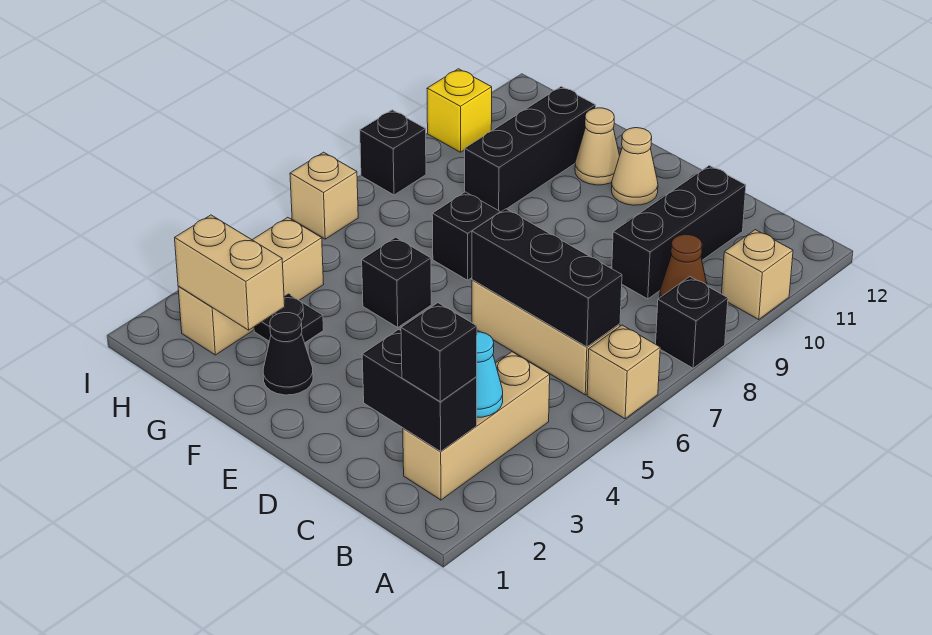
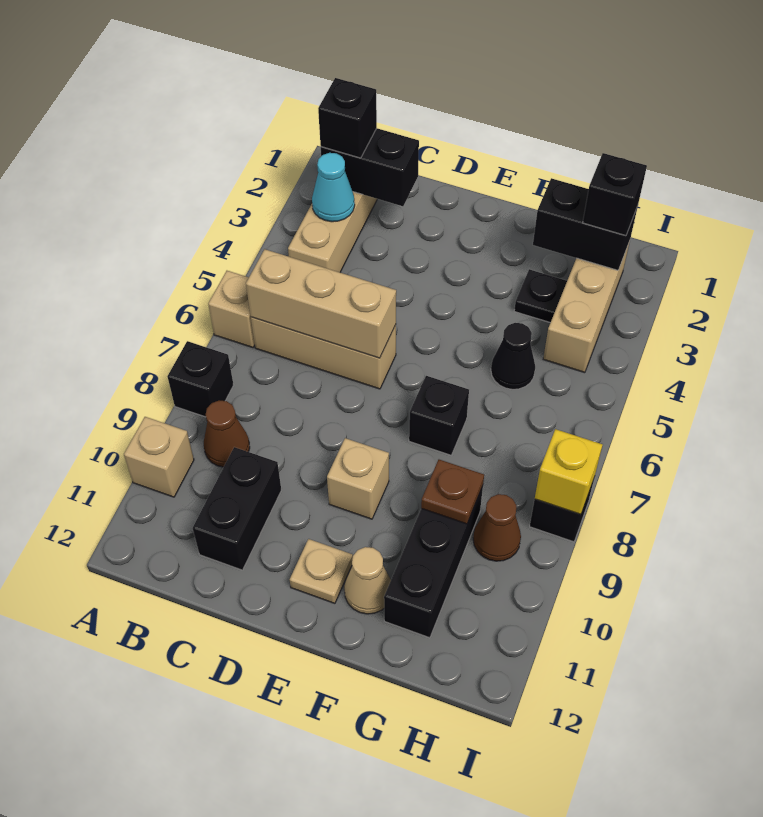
black brick B6:D6 level 2 -> tan brick B6:D6 level 2
black brick C9:C11 level 1 -> black brick C10:C11 level 1
tan cone E11 level 1 -> tan plate E11 level 1
black cone F2 level 1 -> black cone G5 level 1
black brick F5 level 1 -> black brick H2 level 3
tan brick G2:H2 level 2 -> black brick G2:H2 level 2
none -> brown plate G9 level 2
none -> brown cone H9 level 1
tan brick I6 level 1 -> tan brick E9 level 1
yellow brick I10 level 1 -> yellow brick I8 level 2

